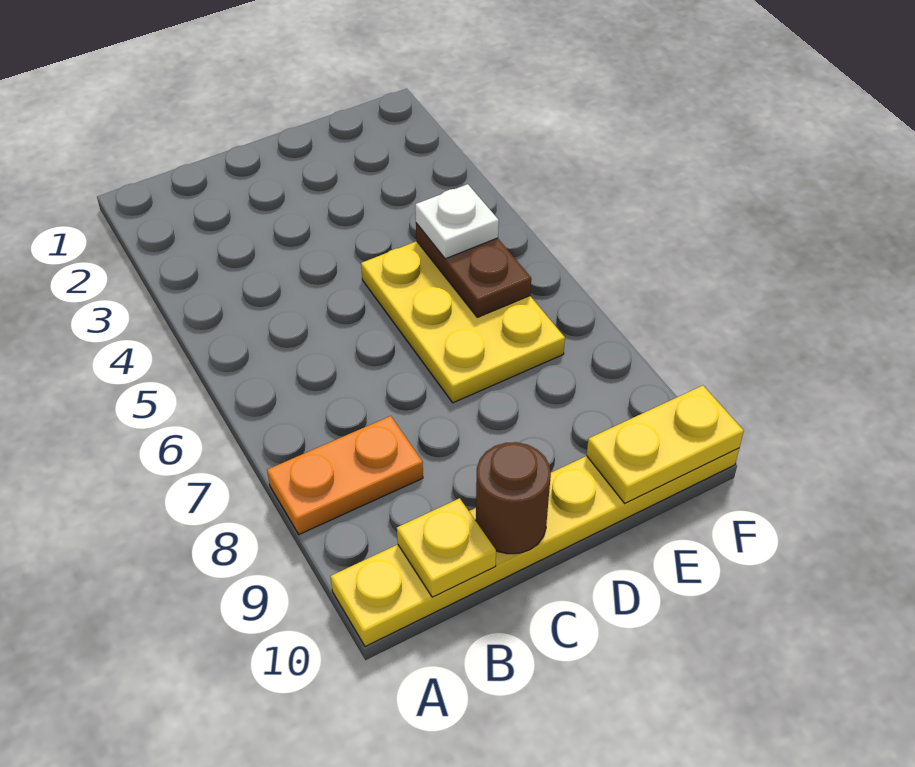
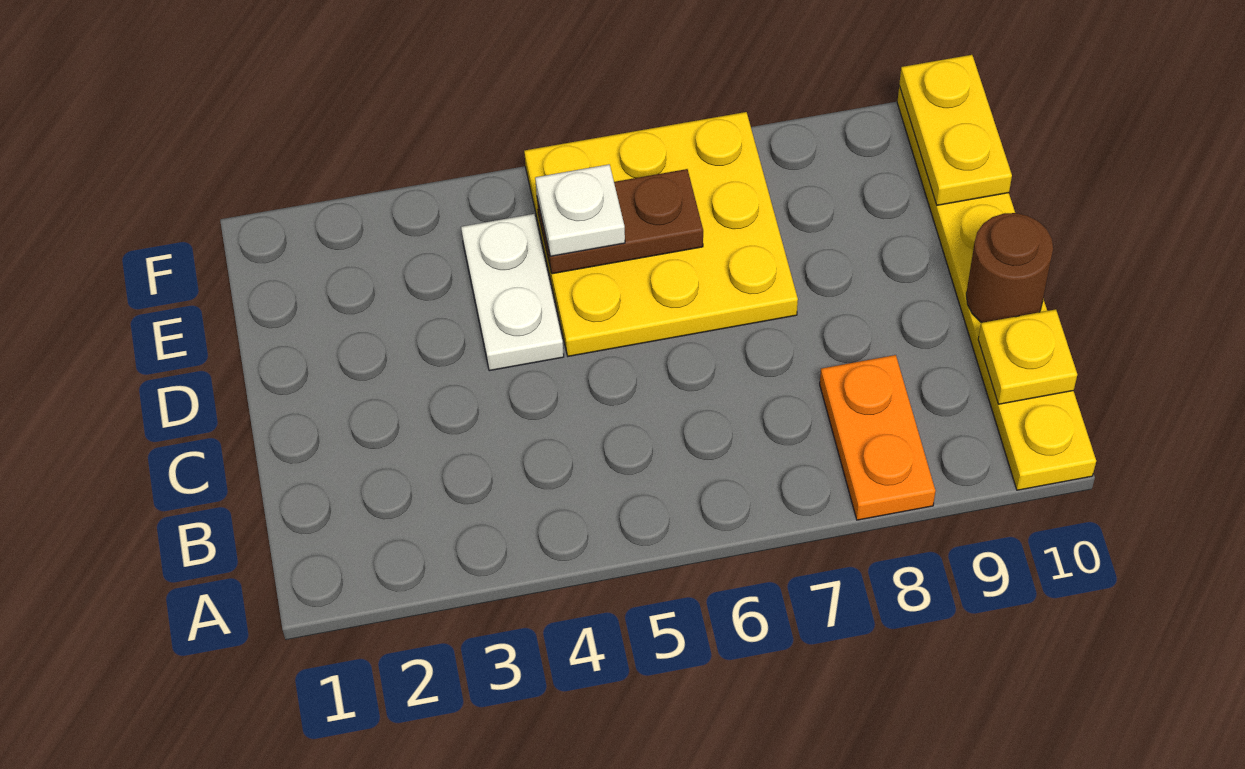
none -> white plate D4:E4 level 1
yellow plate D5:E7 level 1 -> yellow plate D5:F7 level 1

